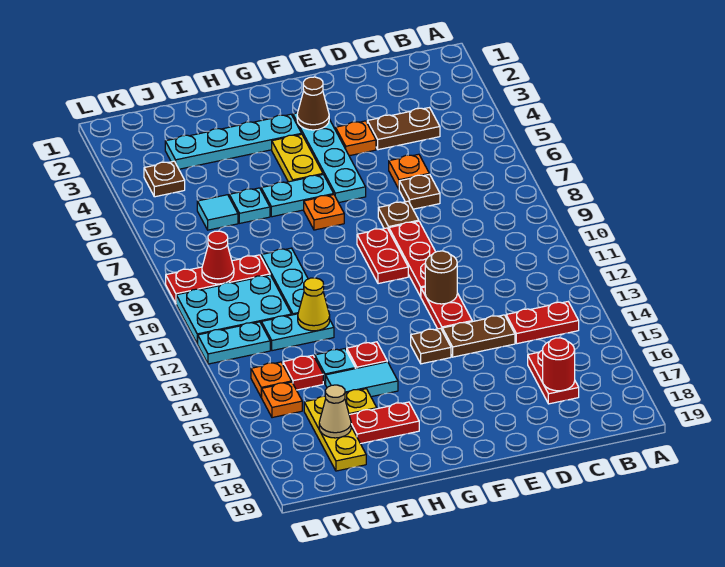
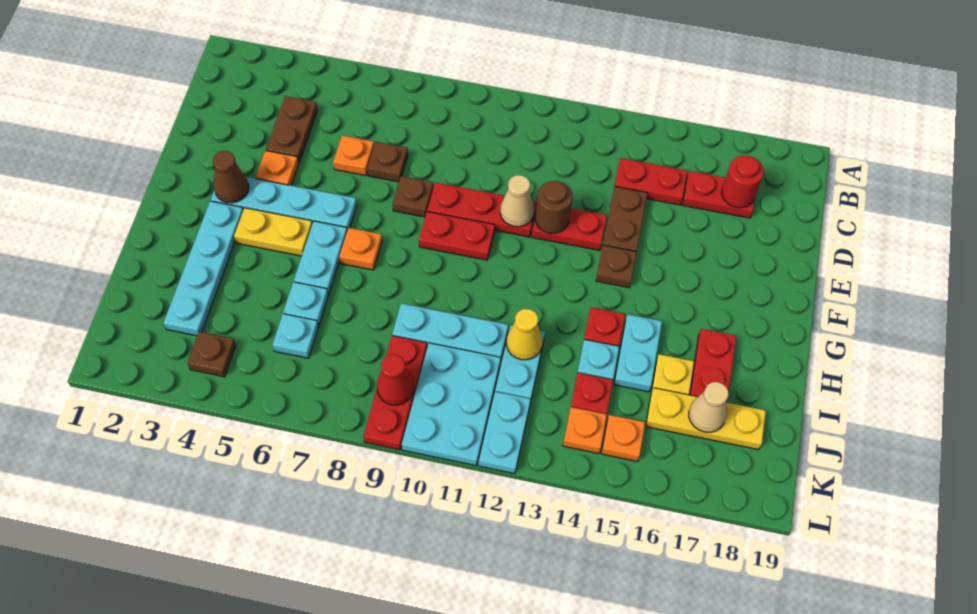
red plate B14:C14 level 1 -> red plate C14:C15 level 1
none -> tan cone E11 level 2
cyan tile H15:I15 level 1 -> cyan plate H15:I15 level 1
cyan tile J6 level 1 -> cyan plate J6 level 1

